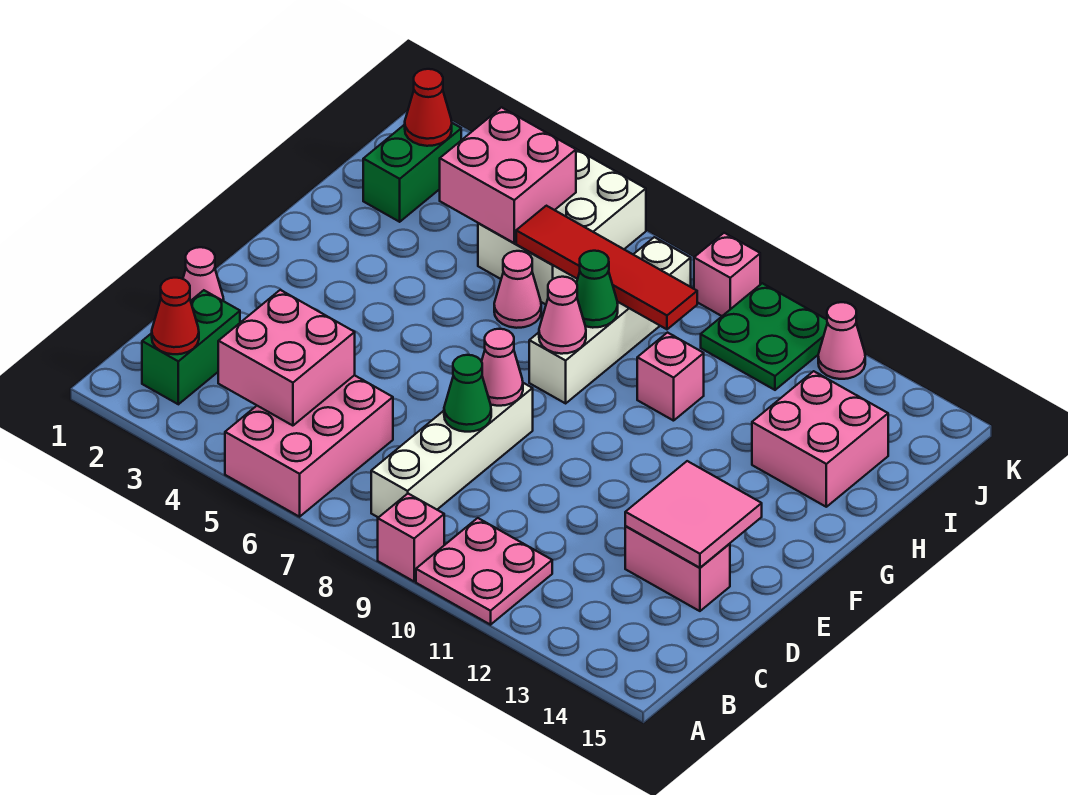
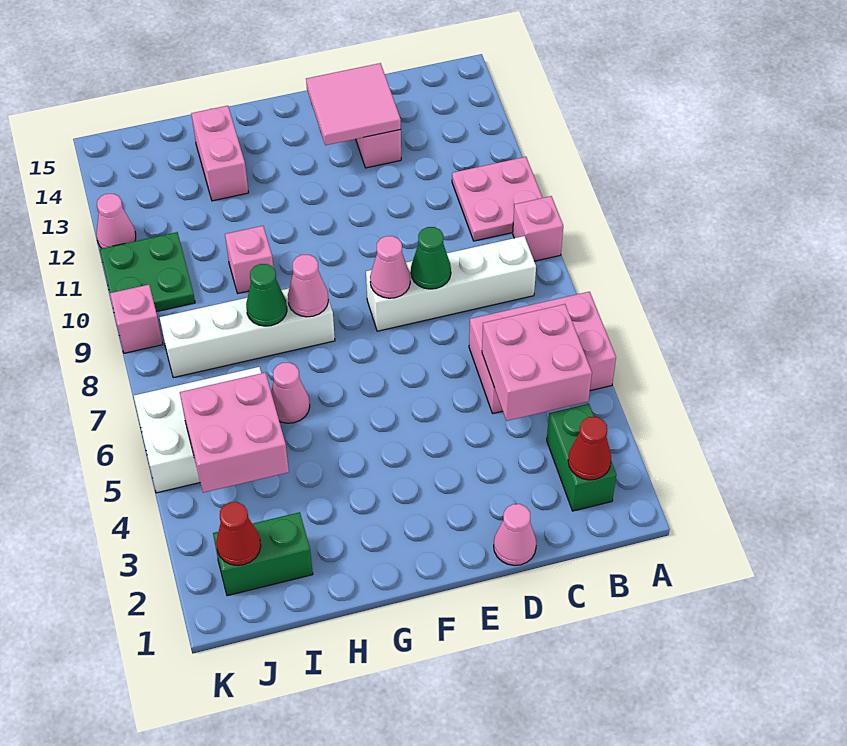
green brick B2:C2 level 1 -> green brick B2:B3 level 1
pink brick H13:I14 level 1 -> pink brick H13:H14 level 1
red tile I6:I9 level 2 -> none

